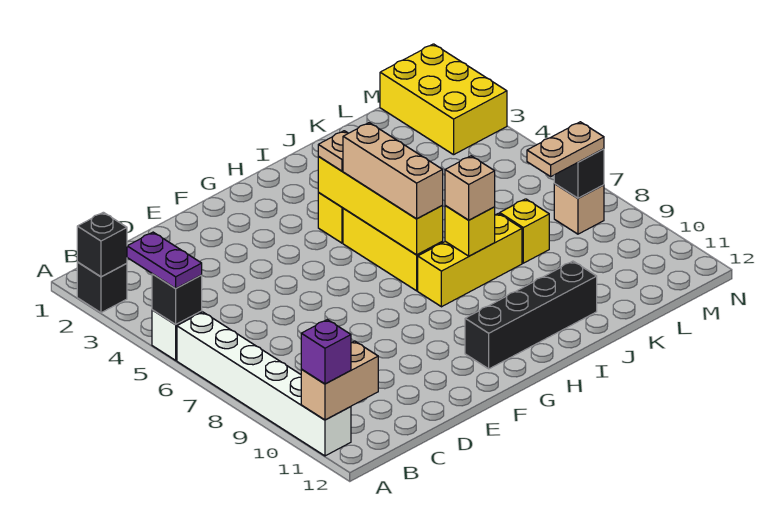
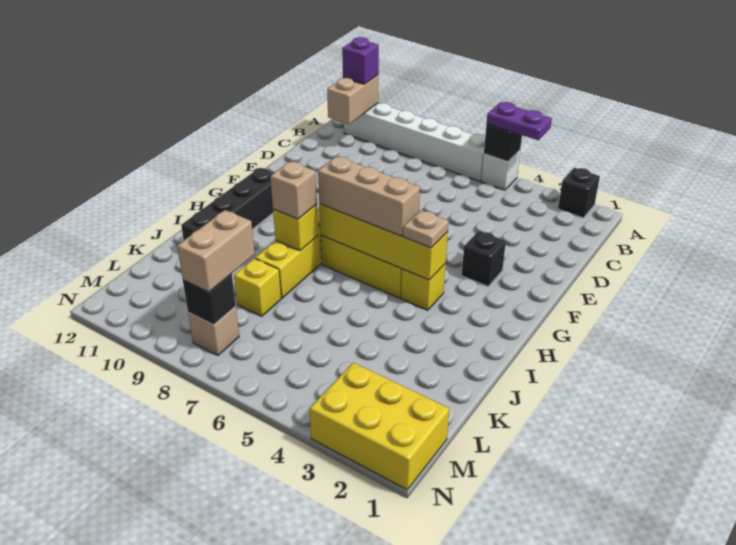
black brick A2 level 2 -> black brick F3 level 1
tan plate L8:M8 level 3 -> tan brick L8:M8 level 3

